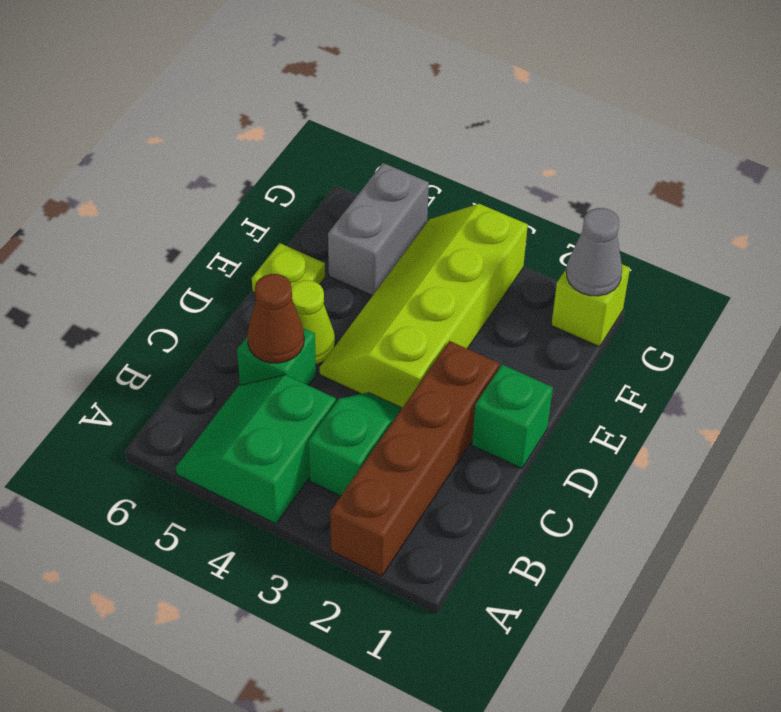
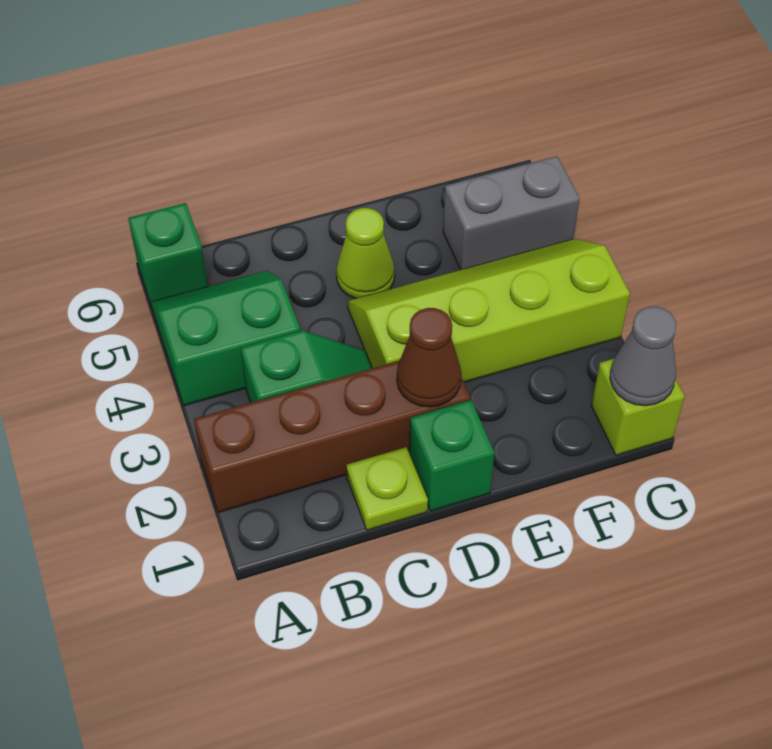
green brick C5 level 1 -> green brick A6 level 1
brown cone C5 level 2 -> brown cone D2 level 2
lime plate E6 level 1 -> lime plate C1 level 1

